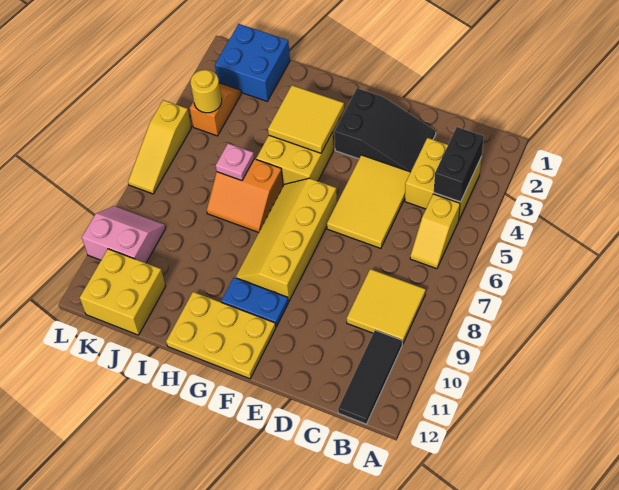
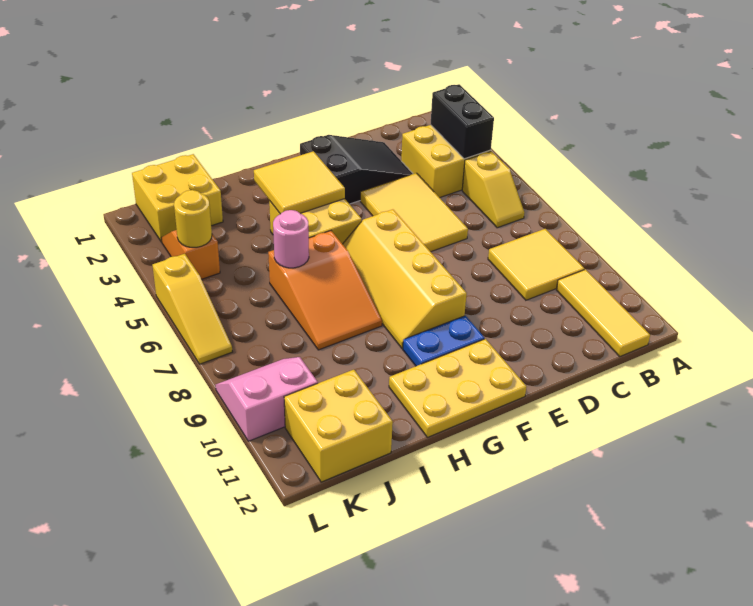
black tile B10:B12 level 1 -> yellow tile B10:B12 level 1
orange slope H6:I7 level 1 top 6 -> orange slope H6:I8 level 1 top 6
pink plate I6 level 2 -> pink round brick I6 level 2
blue brick J1:K2 level 1 -> yellow brick J1:K2 level 1

